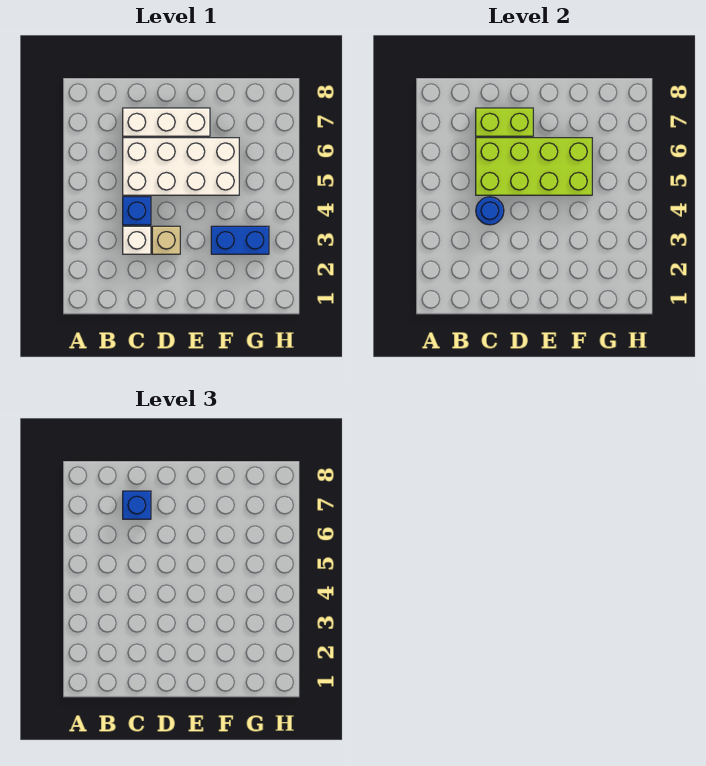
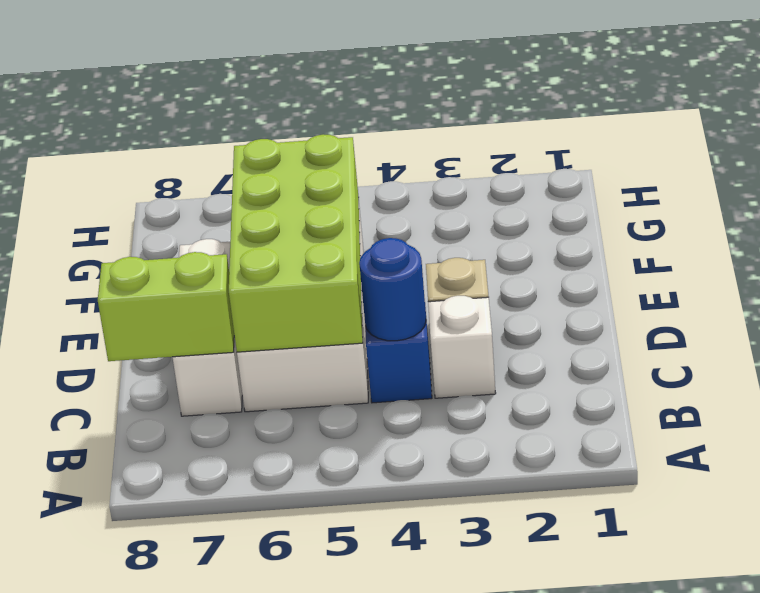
lime brick C7:D7 level 2 -> lime brick C7:C8 level 2
blue brick C7 level 3 -> none
blue brick F3:G3 level 1 -> none

